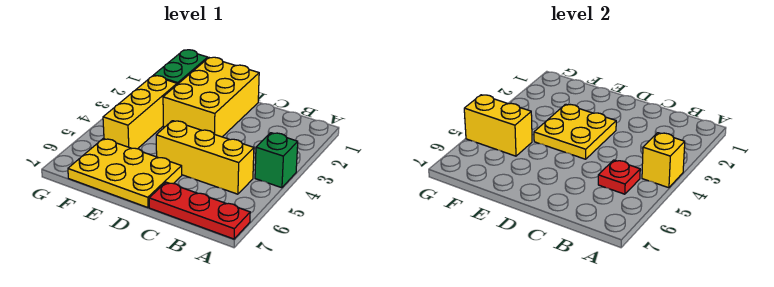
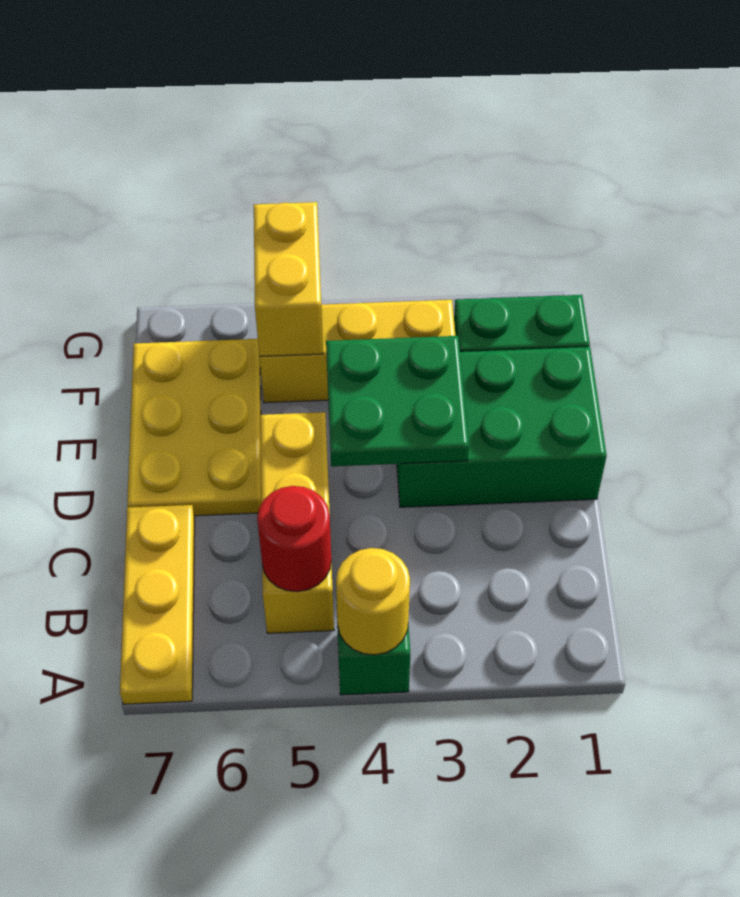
yellow brick A4 level 2 -> yellow round brick A4 level 2
red plate A7:C7 level 1 -> yellow plate A7:C7 level 1
red plate B5 level 2 -> red round brick B5 level 2
yellow brick D1:E3 level 1 -> green brick D1:E3 level 1
yellow plate D3:E4 level 2 -> green plate D3:E4 level 2

